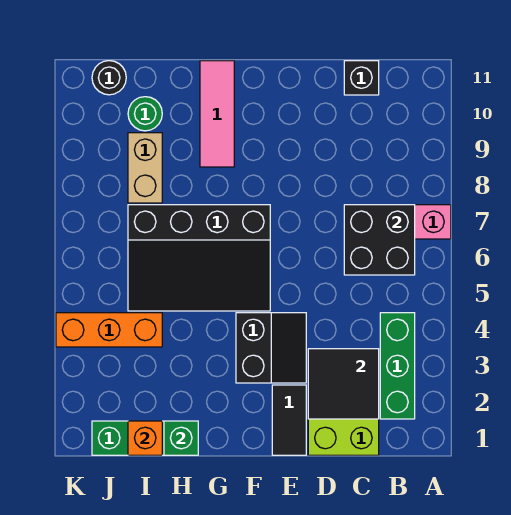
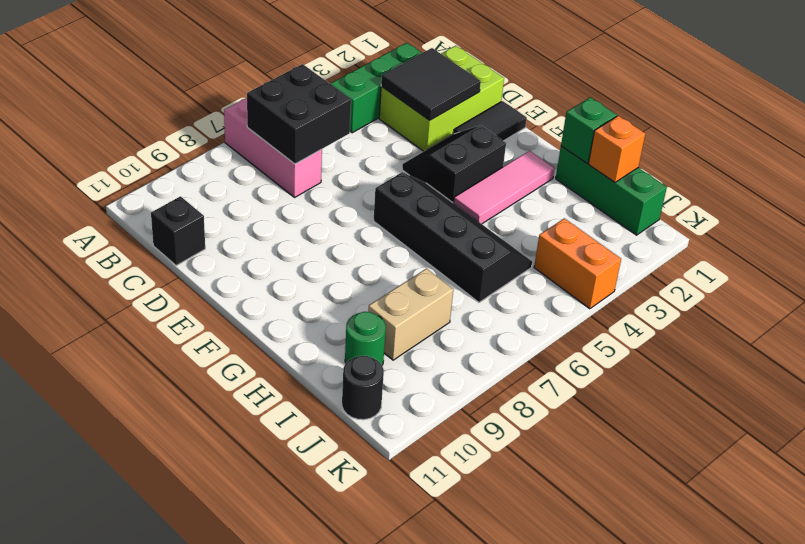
black slope F5:I7 level 1 top 7 -> black slope F5:I6 level 1 top 6
pink tile G9:G11 level 1 -> pink tile G2:G4 level 1
orange brick I4:K4 level 1 -> orange brick J4:K4 level 1

